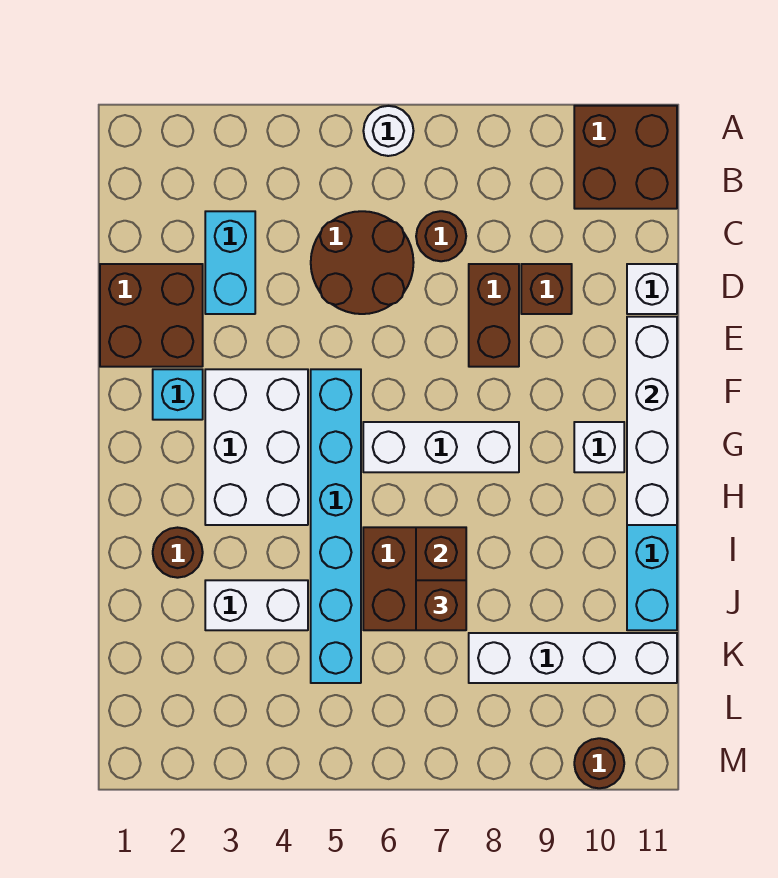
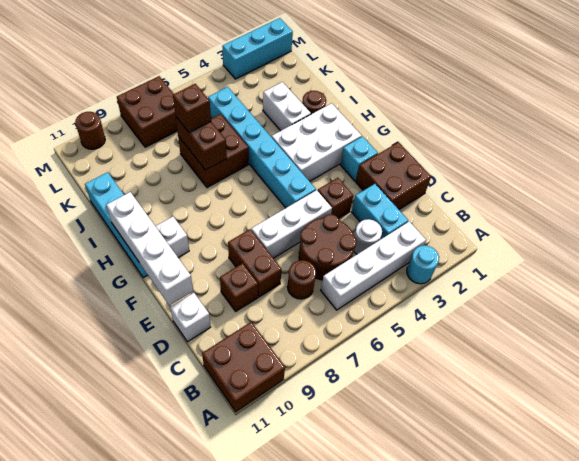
none -> cyan round brick A3 level 1
white round brick A6 level 1 -> white round brick C4 level 1
none -> brown brick E4 level 1
white brick F3:H4 level 1 -> white brick G2:H4 level 1
white brick G6:G8 level 1 -> white brick E5:E7 level 1
white brick J3:J4 level 1 -> white brick I3:J3 level 1
white brick K8:K11 level 1 -> white brick B3:B6 level 1
none -> brown brick L7:M8 level 1
none -> cyan brick M1:M3 level 1

